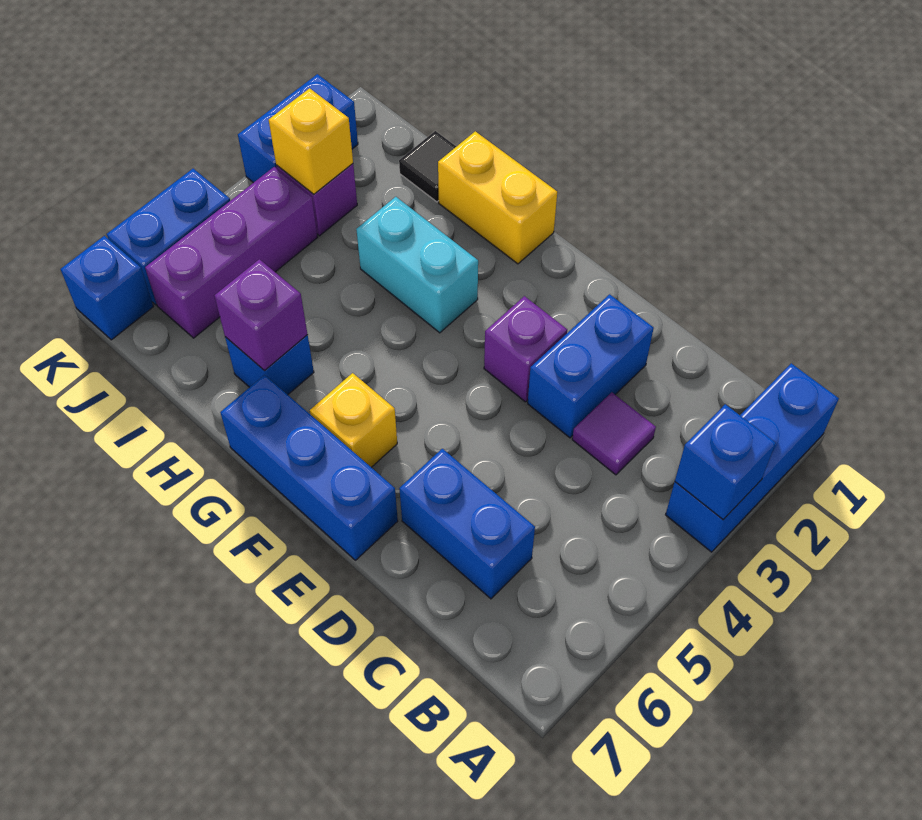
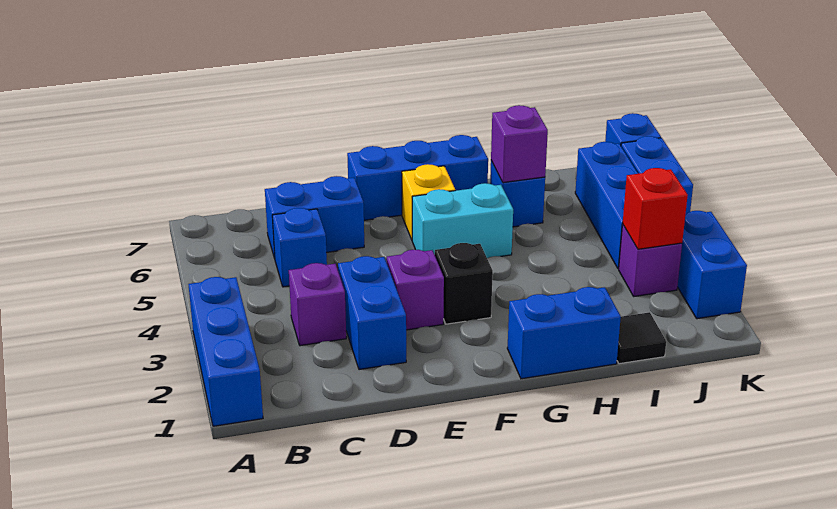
blue brick A3 level 2 -> blue brick C5 level 1
purple tile C3 level 1 -> purple brick C3 level 1
none -> black brick F3 level 1
yellow brick G1:H1 level 1 -> blue brick G1:H1 level 1
cyan brick G3:H3 level 1 -> cyan brick F5:G5 level 1
yellow brick J3 level 2 -> red brick J3 level 2
purple brick J4:J6 level 1 -> blue brick J4:J6 level 1

